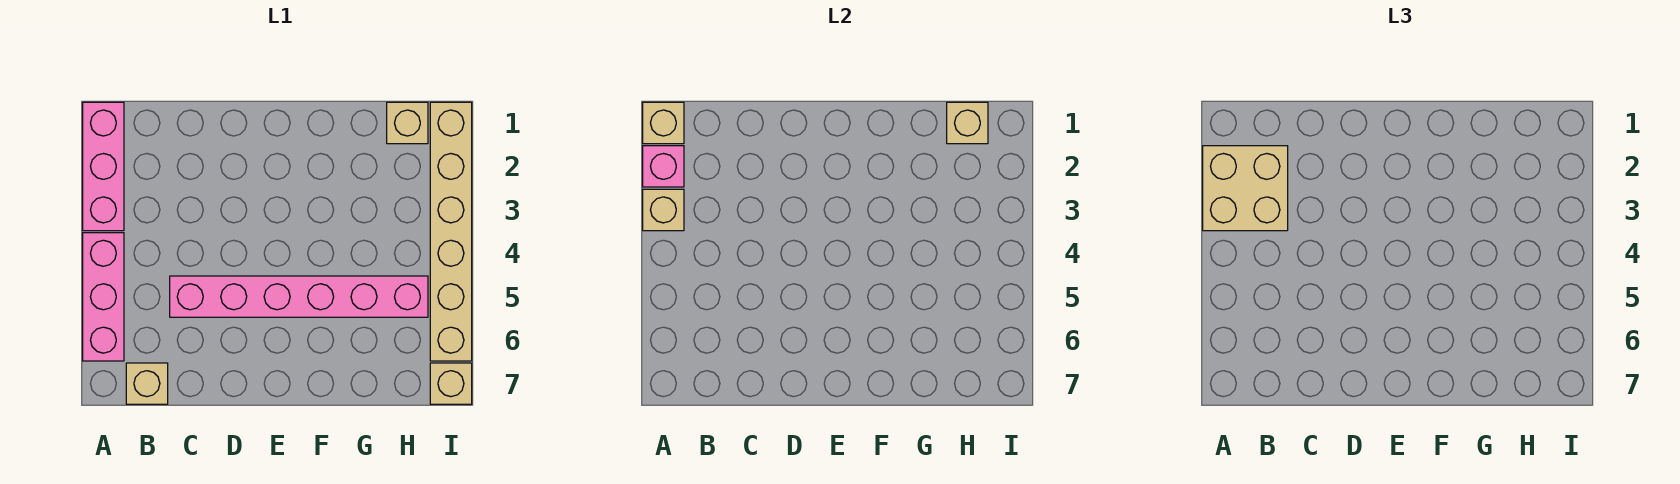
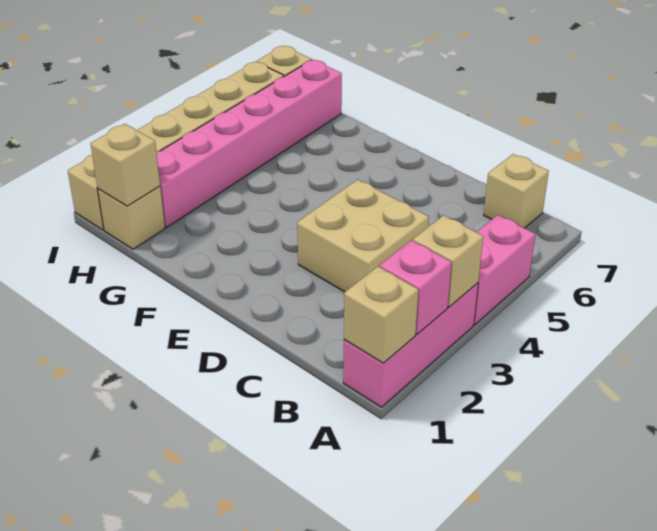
tan brick A2:B3 level 3 -> tan brick C3:D4 level 1
pink brick A4:A6 level 1 -> pink brick A4:A5 level 1
pink brick C5:H5 level 1 -> pink brick H2:H7 level 1

